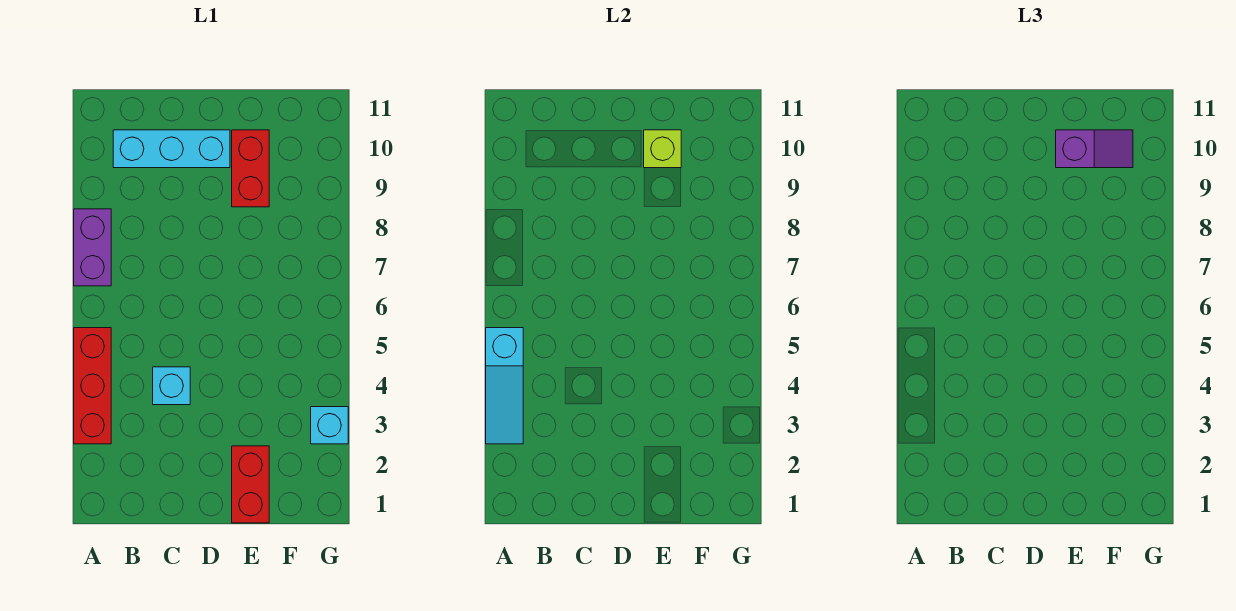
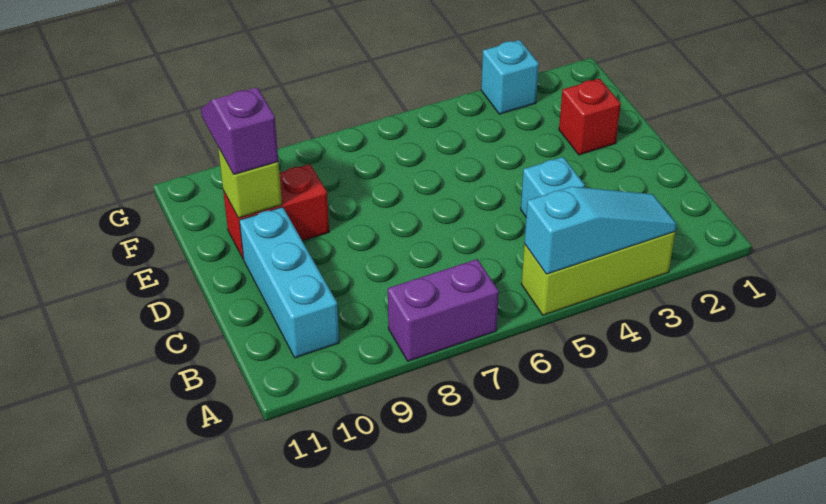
red brick A3:A5 level 1 -> lime brick A3:A5 level 1
red brick E1:E2 level 1 -> red brick E2 level 1

